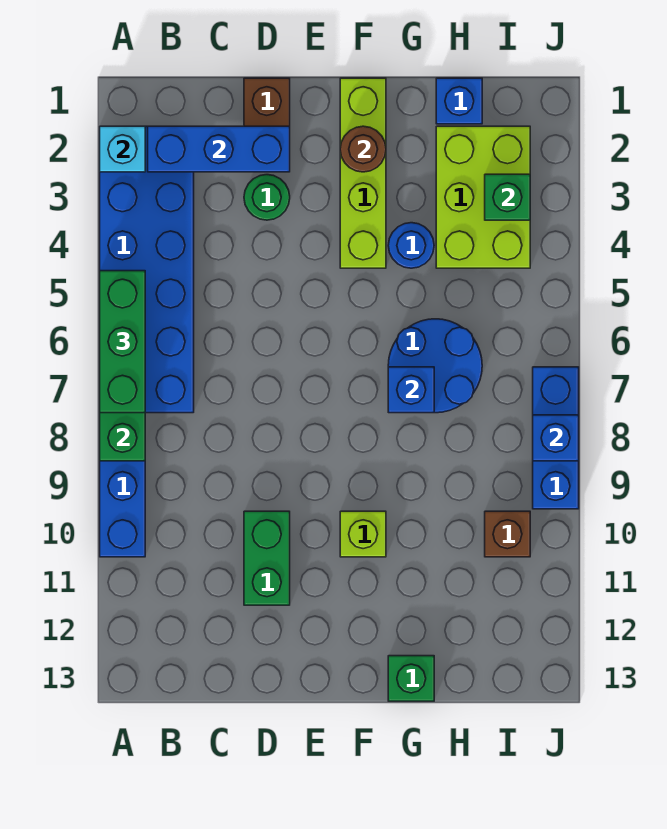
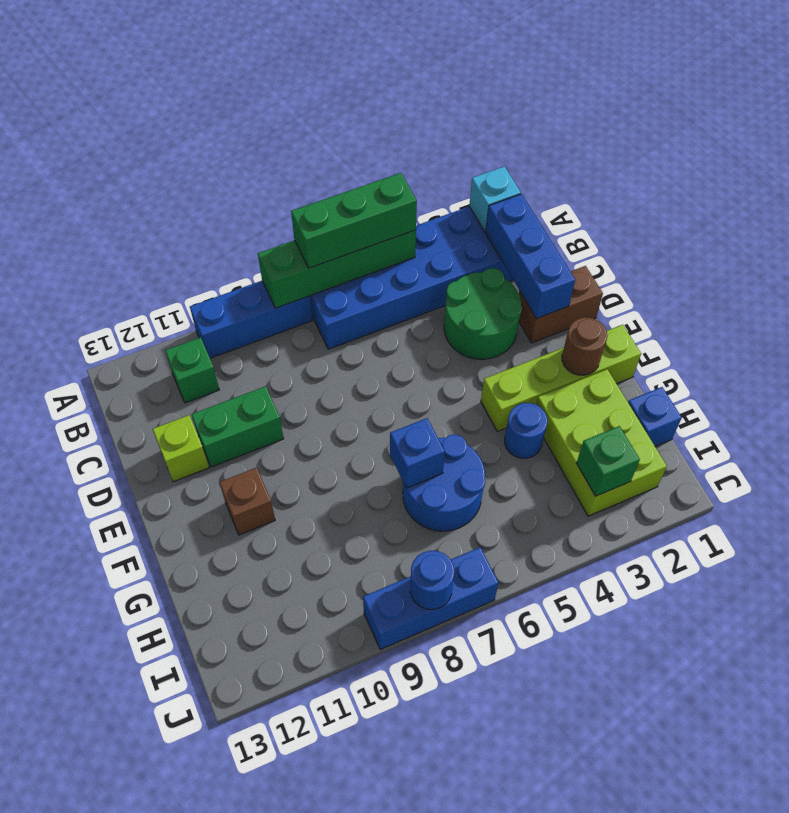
green round brick D3 level 1 -> green round brick C3:D4 level 1
lime brick F10 level 1 -> lime brick D12 level 1
green brick G13 level 1 -> green brick B11 level 1
lime brick H2:I4 level 1 -> lime brick G2:I3 level 1
brown brick I10 level 1 -> brown brick F11 level 1
blue brick J8 level 2 -> blue round brick J8 level 2

